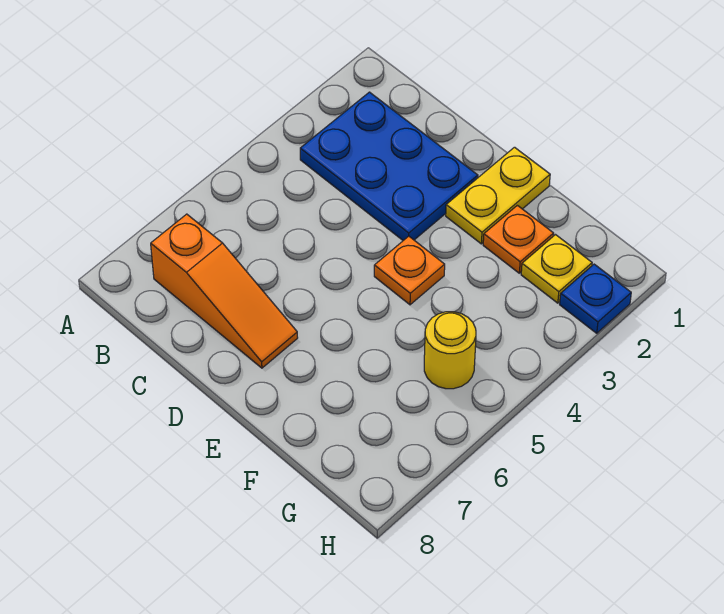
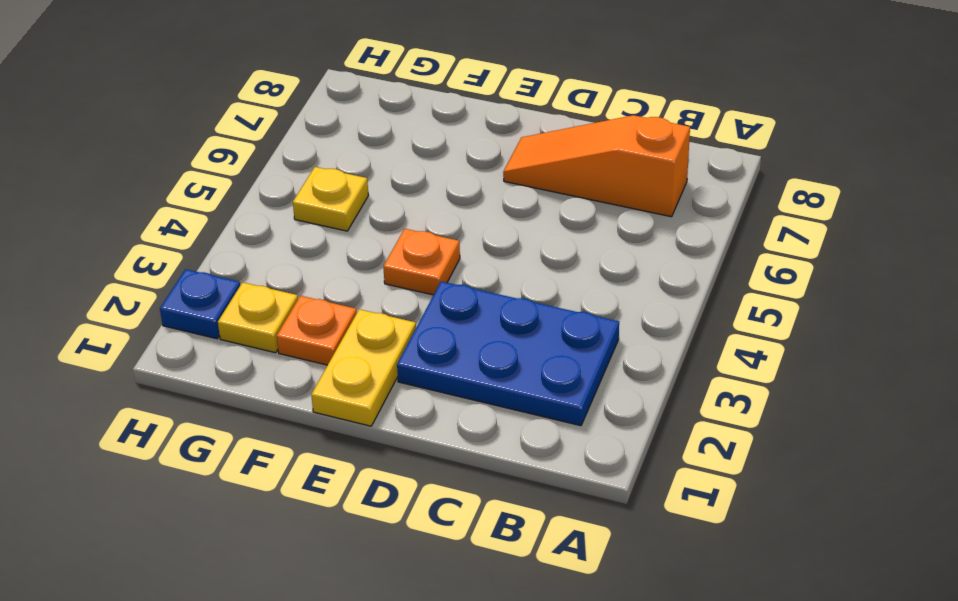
yellow round brick G5 level 1 -> yellow plate G5 level 1

